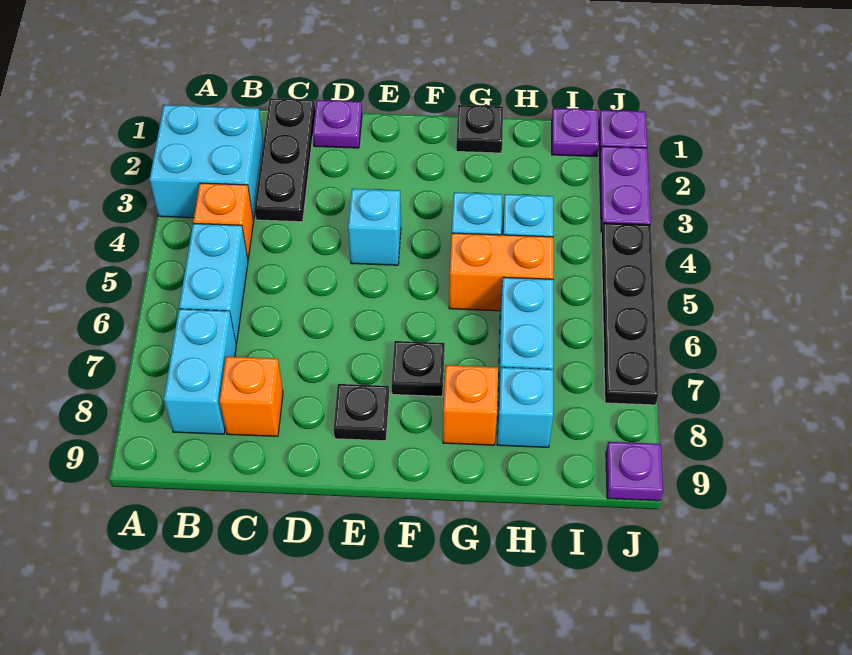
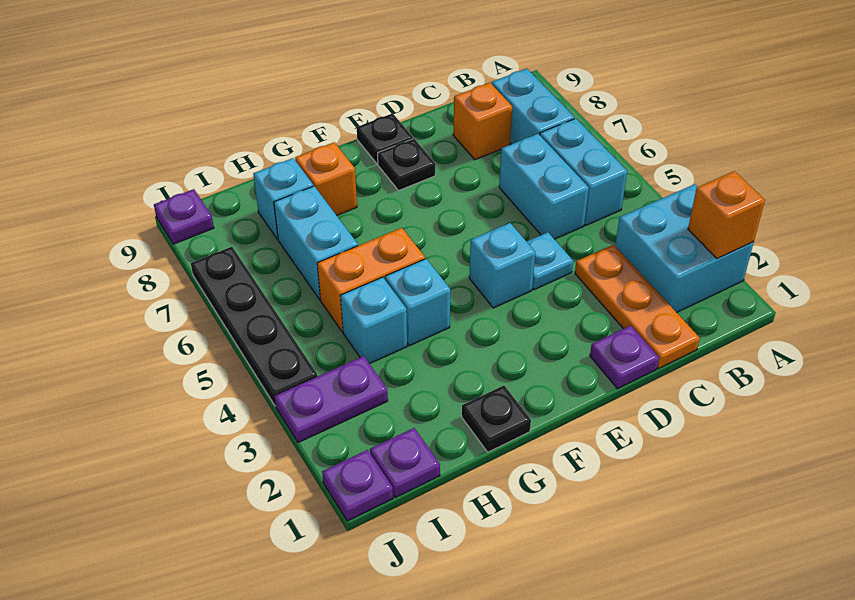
orange brick B4 level 1 -> orange brick A2 level 2
black plate C1:C3 level 1 -> orange plate C1:C3 level 1
none -> cyan brick C5:C6 level 1
none -> cyan plate D4 level 1
black plate F7 level 1 -> black plate E9 level 1
purple plate J2:J3 level 1 -> purple plate I3:J3 level 1

